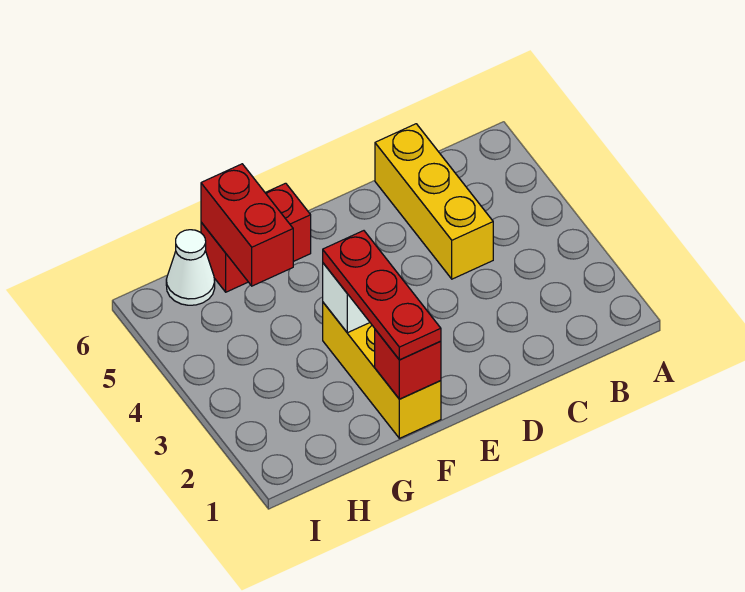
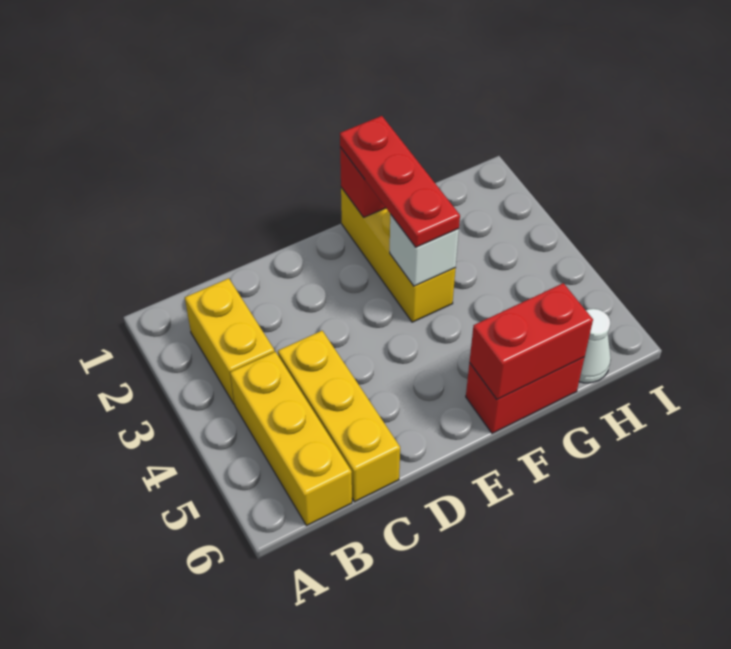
none -> yellow brick B2:B3 level 1
none -> yellow brick B4:B6 level 1
red brick G5:G6 level 2 -> red brick F6:G6 level 2

